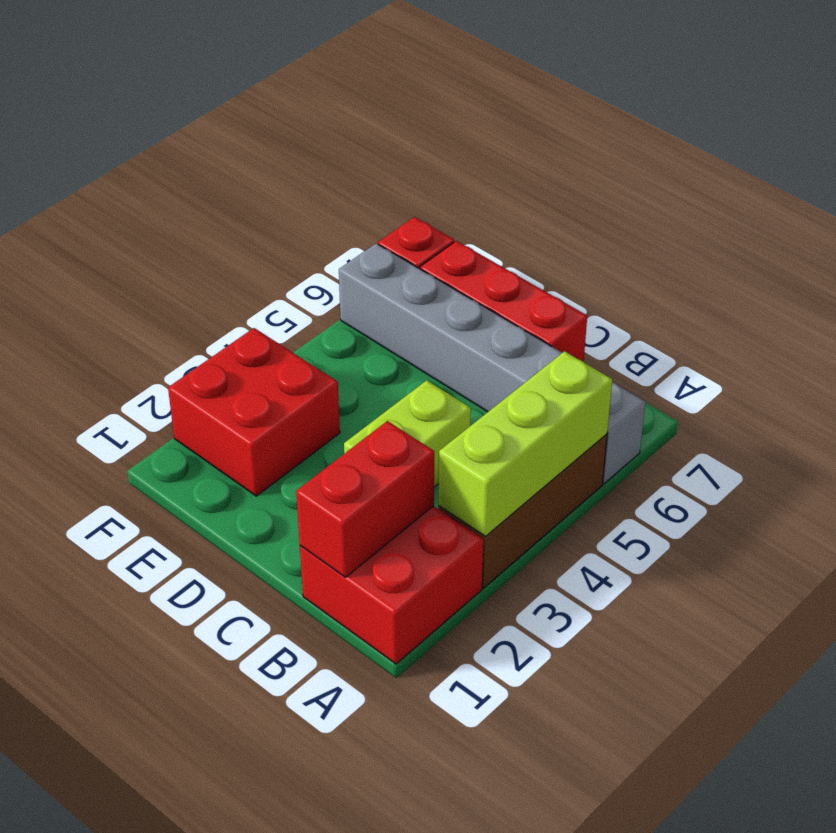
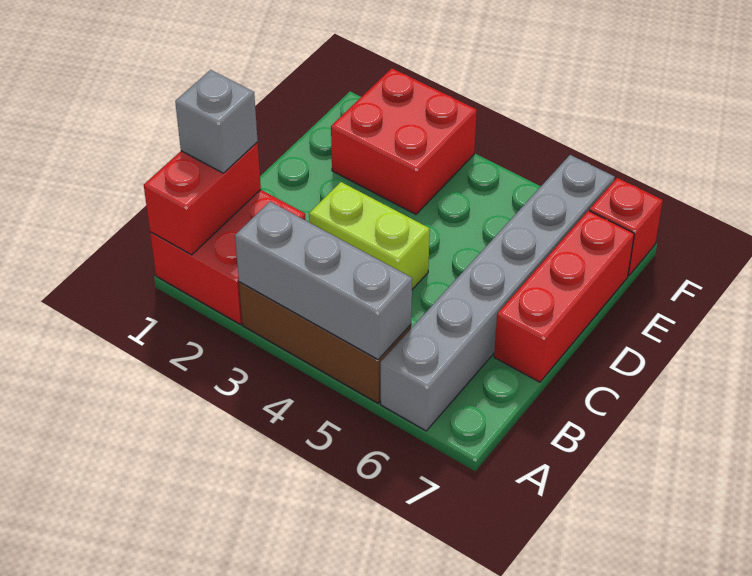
lime brick A3:A5 level 2 -> grey brick A3:A5 level 2
red brick B1:B2 level 2 -> red brick A1:B1 level 2
none -> grey brick B1 level 3

